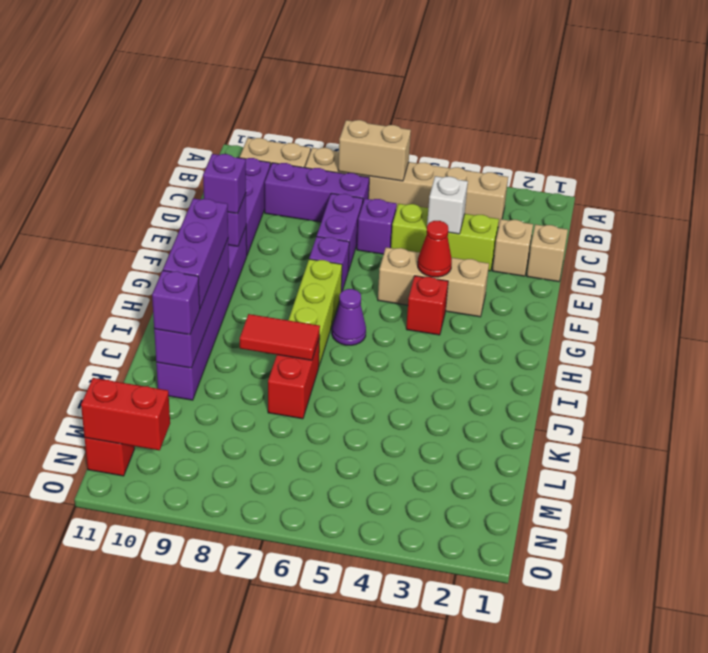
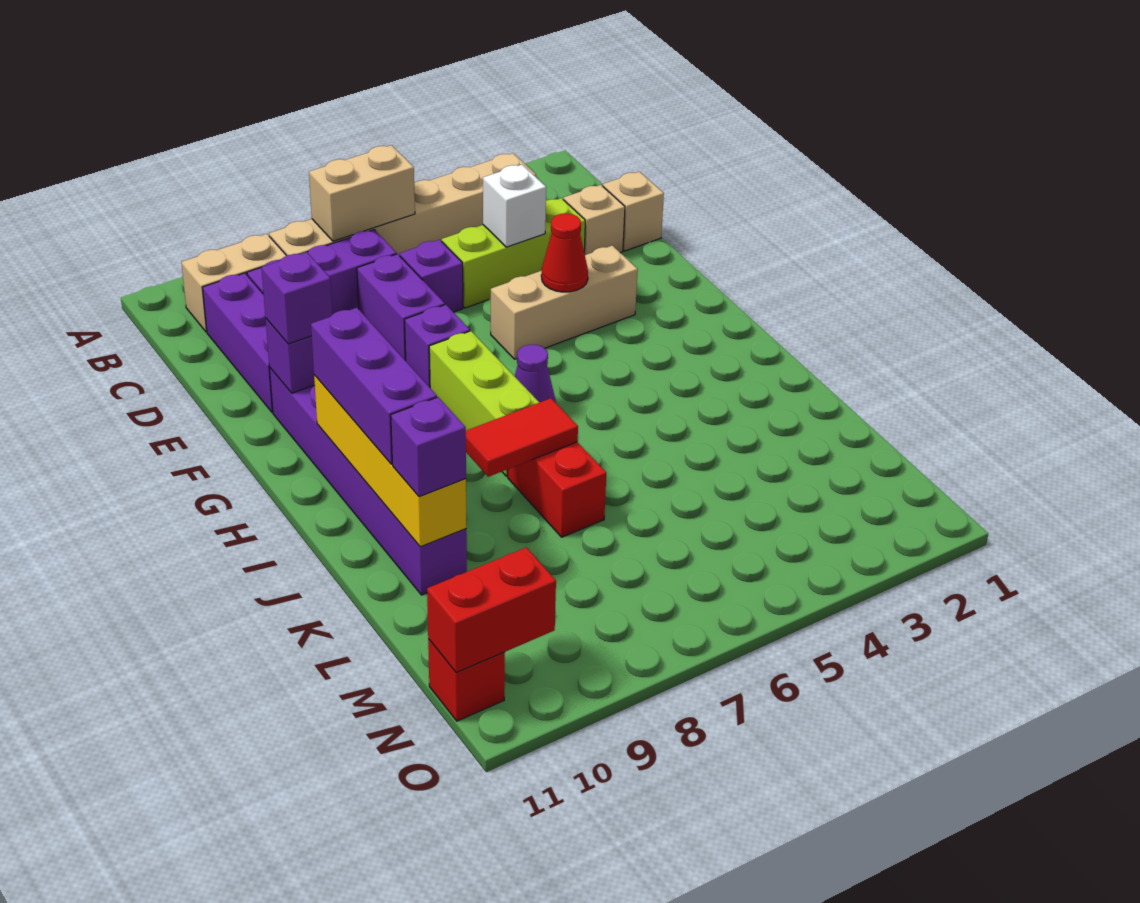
red brick G4 level 1 -> none
purple brick H10:K10 level 2 -> yellow brick H10:K10 level 2

